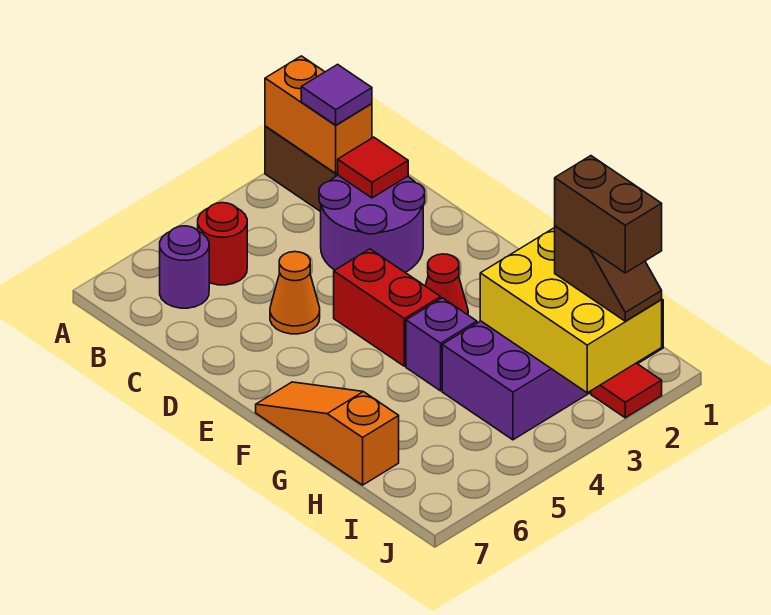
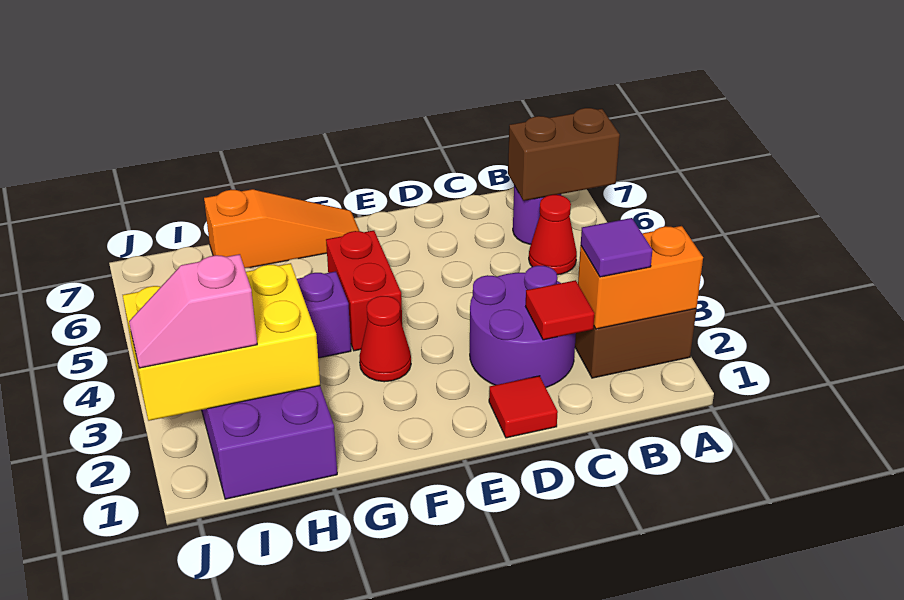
red round brick B5 level 1 -> red cone B5 level 1
orange cone D5 level 1 -> none
red brick E4:F4 level 1 -> red brick F4:F5 level 1
brown slope I2:J2 level 3 top I -> pink slope I2:J2 level 3 top I
brown brick I2:J2 level 4 -> brown brick A6:B6 level 2
red tile J2 level 1 -> red tile D1 level 1

